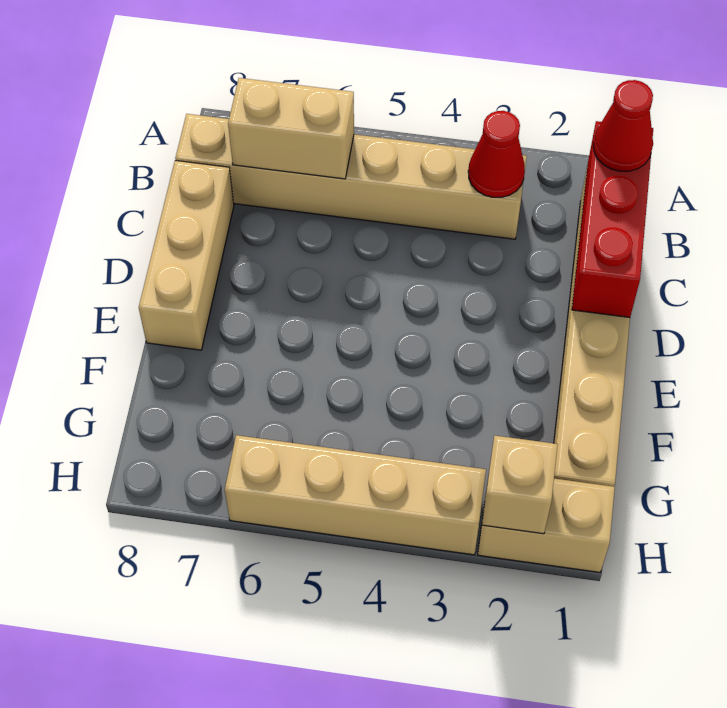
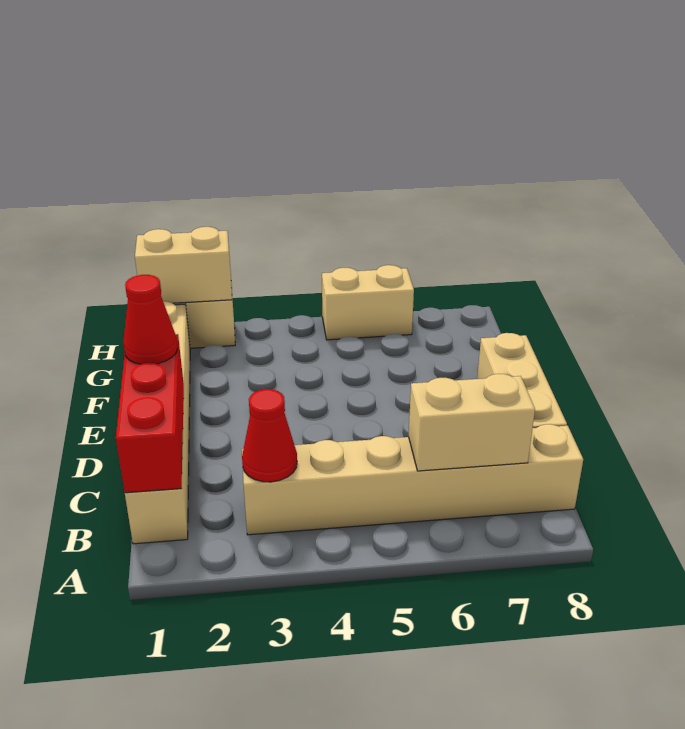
red cone B1 level 3 -> red cone D1 level 3
tan brick H2 level 2 -> tan brick H1:H2 level 2
tan brick H3:H6 level 1 -> tan brick H5:H6 level 1

